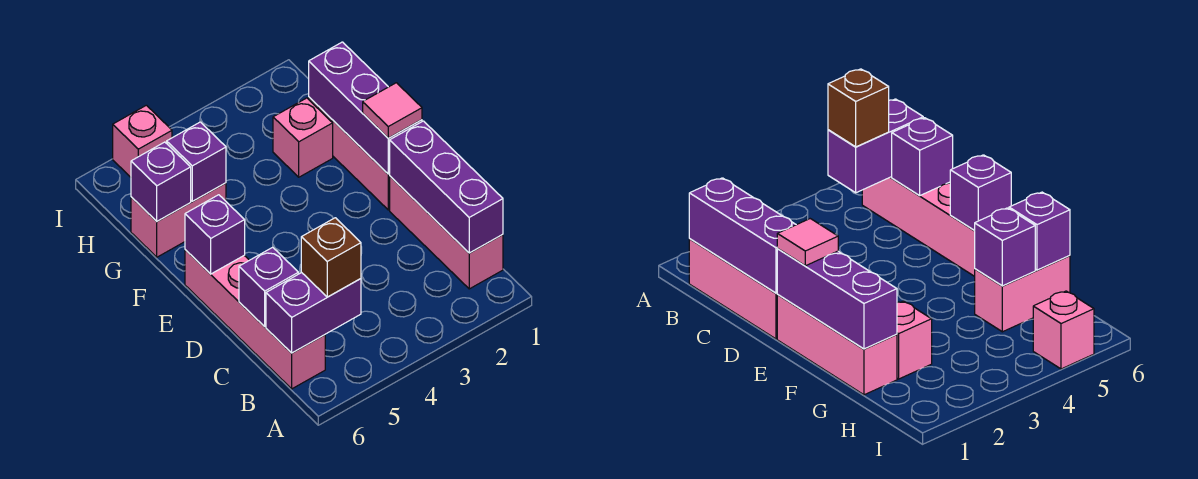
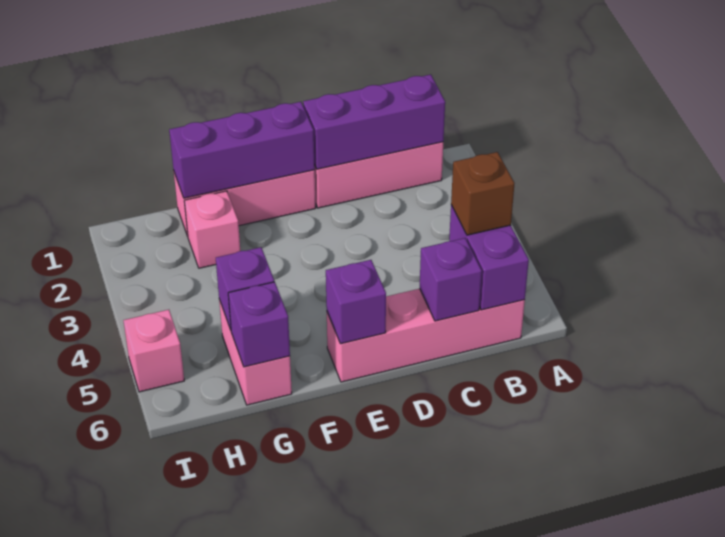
pink tile E1 level 3 -> none

